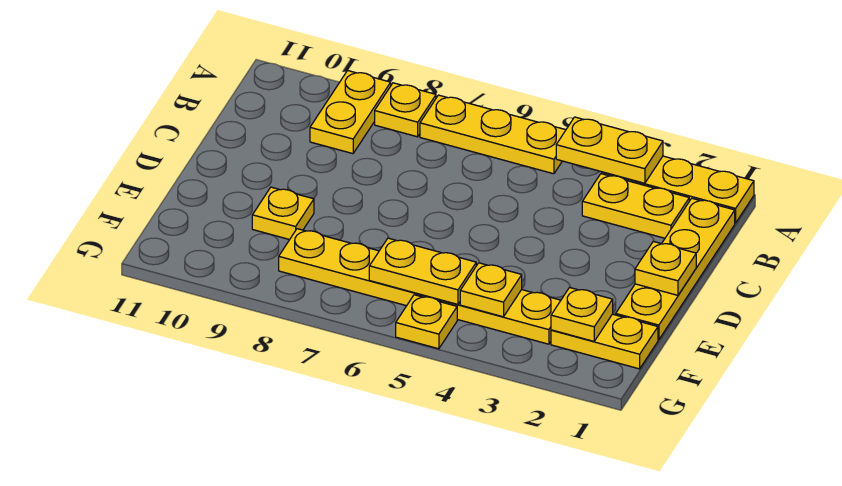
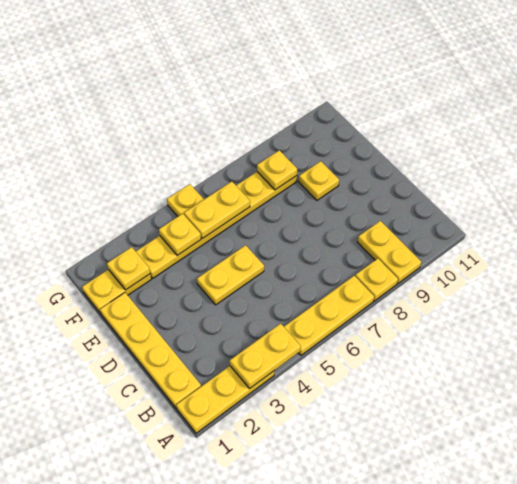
yellow plate B2:B3 level 1 -> yellow plate D4:D5 level 1
yellow plate D1 level 2 -> yellow plate F8 level 2

